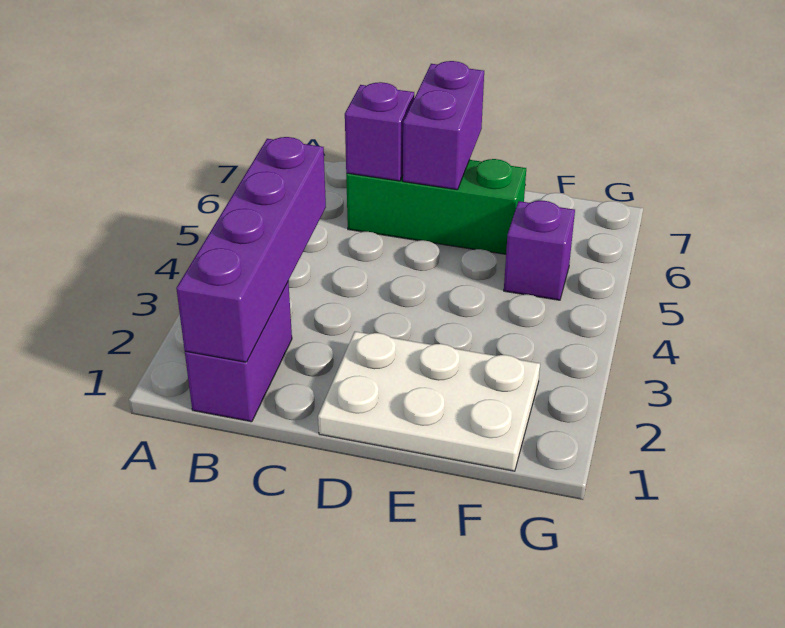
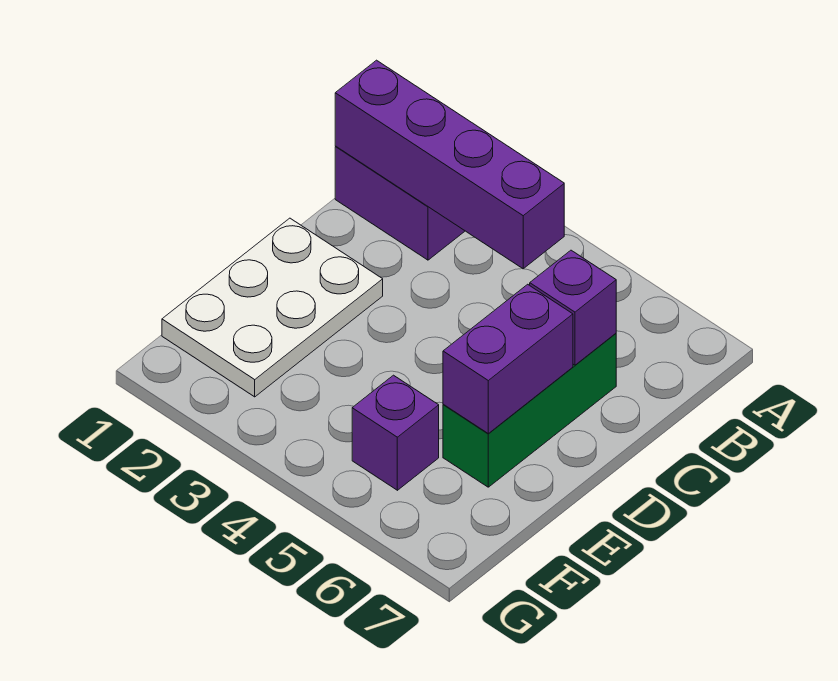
purple brick D6:D7 level 2 -> purple brick D6:E6 level 2

